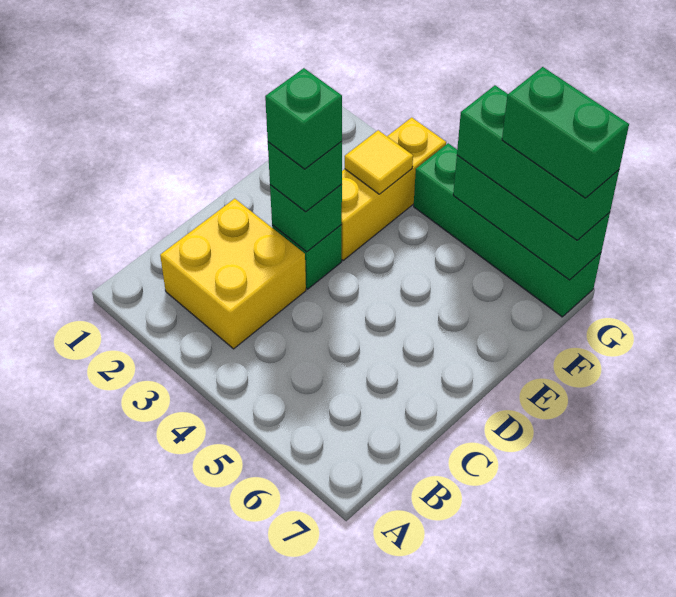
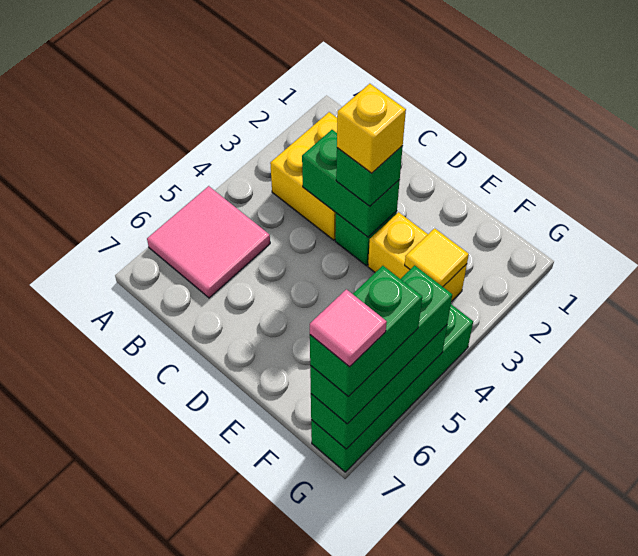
none -> pink tile A5:B6 level 1
green brick D3 level 2 -> green brick C3:D3 level 2
green brick D3 level 4 -> yellow brick D3 level 4
yellow brick E3:G3 level 1 -> yellow brick E3:F3 level 1
none -> pink tile G7 level 5

